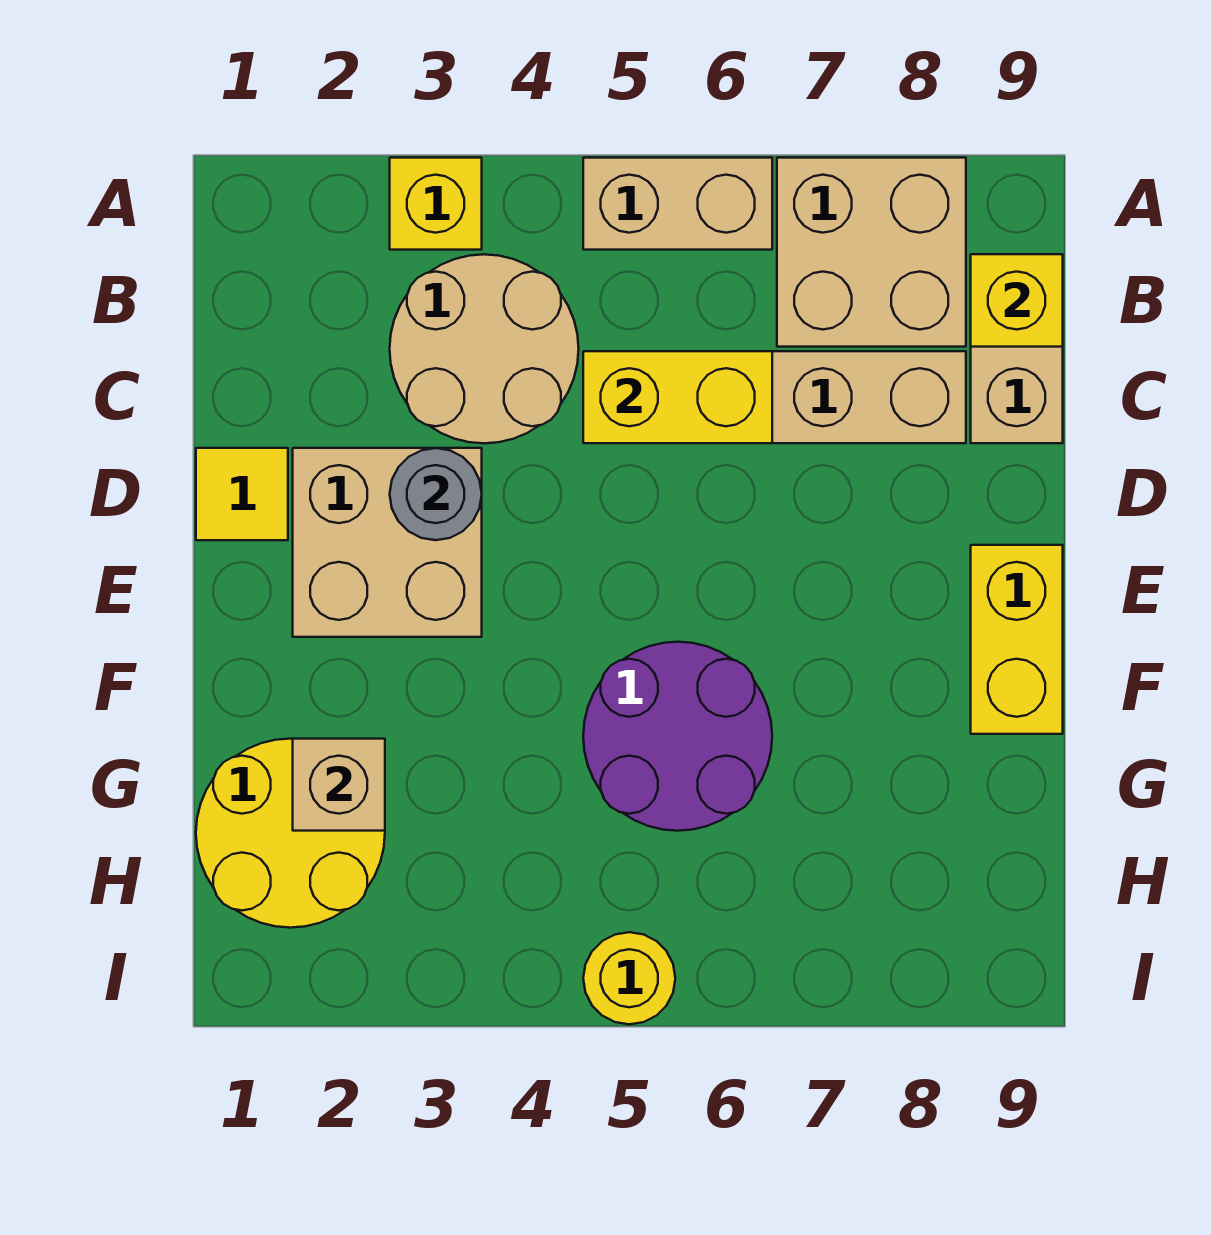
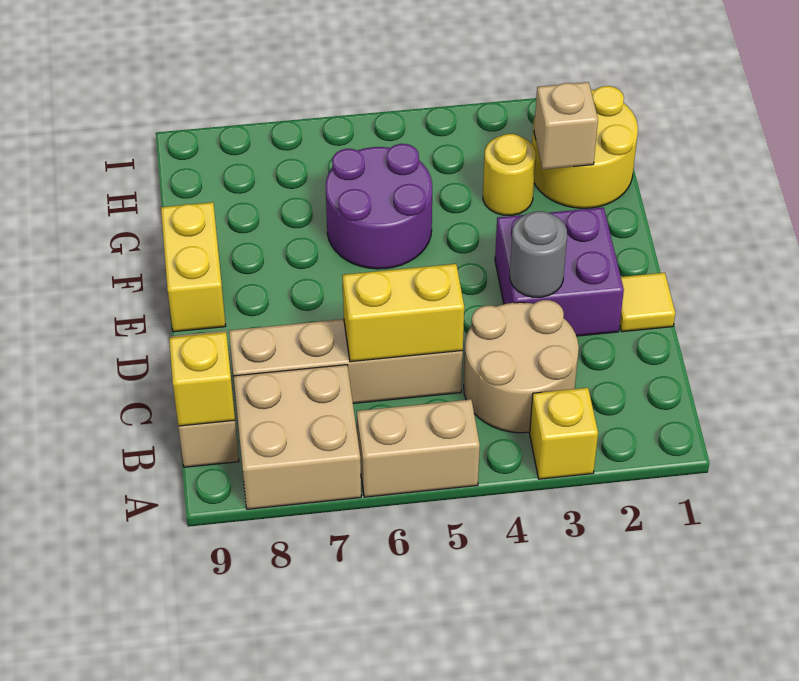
tan brick D2:E3 level 1 -> purple brick D2:E3 level 1
yellow round brick I5 level 1 -> yellow round brick G3 level 1

